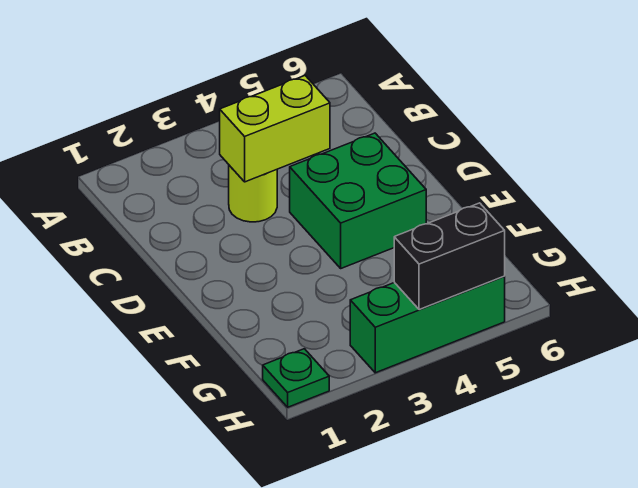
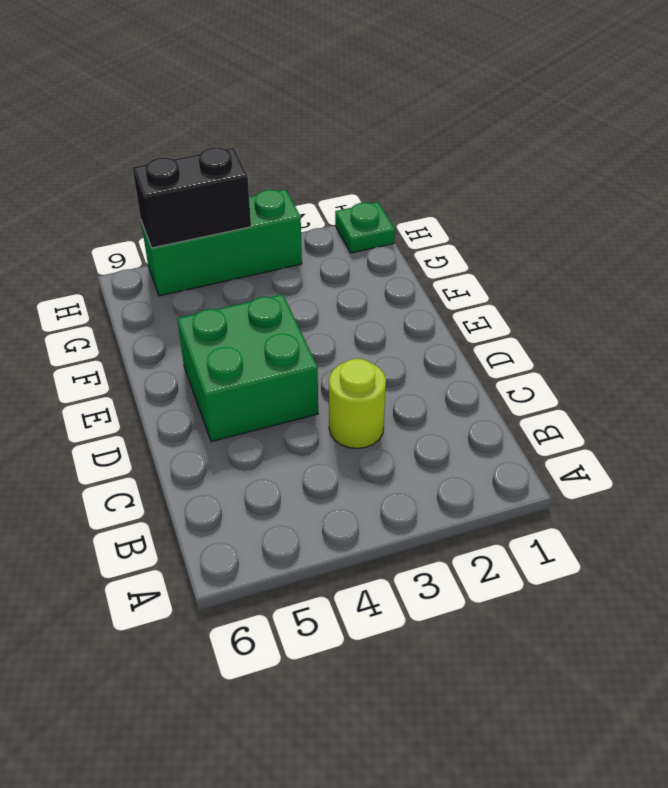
lime brick C3:C4 level 2 -> none

